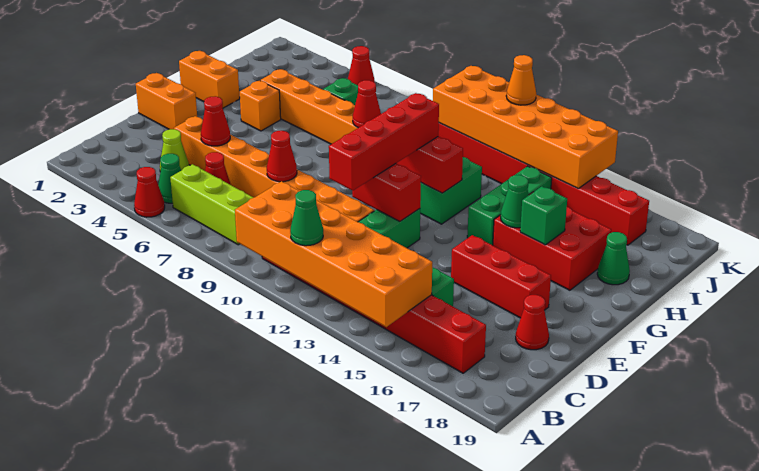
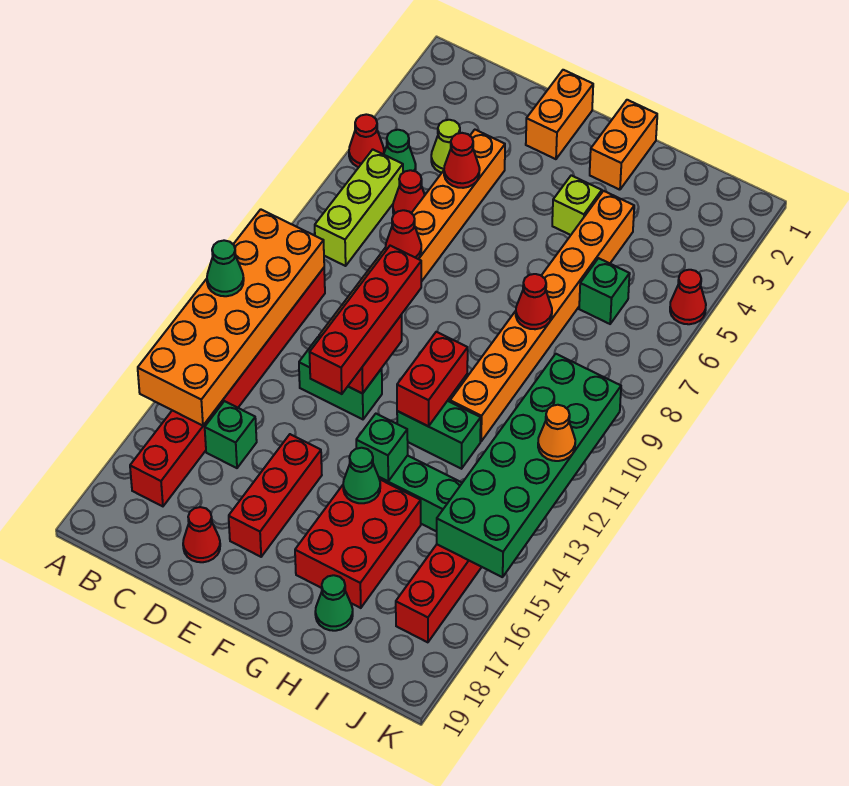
red brick D11:G11 level 3 -> red brick E10:E13 level 3
orange brick G4 level 1 -> lime brick G4 level 1
green brick G16 level 2 -> green brick G14 level 2
orange brick J10:K15 level 2 -> green brick J10:K15 level 2

